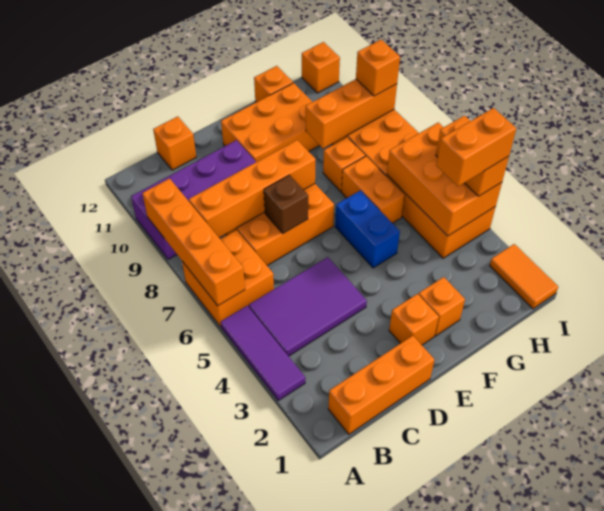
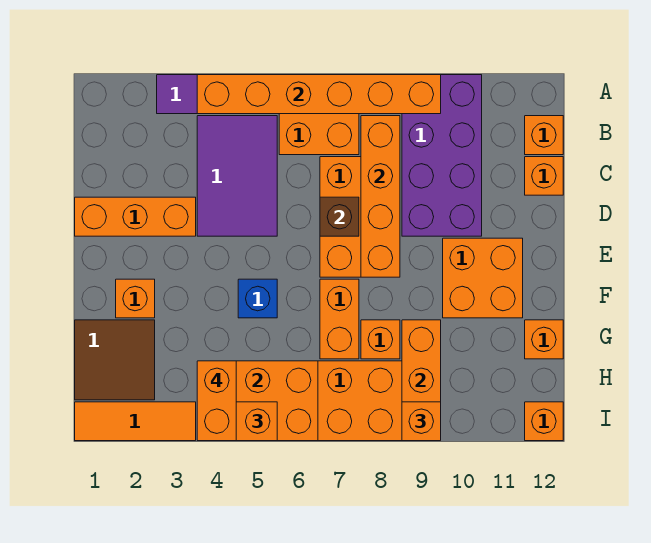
orange brick A6:A9 level 2 -> orange brick A4:A9 level 2
orange brick B1:D1 level 1 -> orange brick D1:D3 level 1
orange brick E2 level 1 -> orange brick B12 level 1
orange brick E10:G11 level 1 -> orange brick E10:F11 level 1
blue brick F5:F6 level 1 -> blue brick F5 level 1
none -> brown tile G1:H2 level 1
orange brick G6:G7 level 1 -> orange brick F7:G7 level 1
orange tile I1:I2 level 1 -> orange tile I1:I3 level 1

